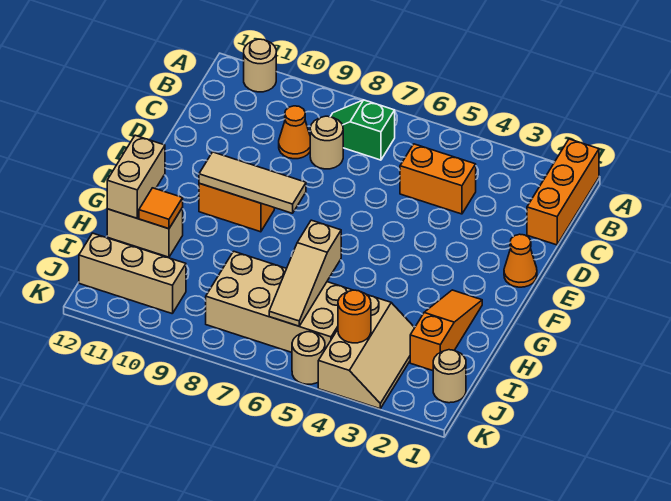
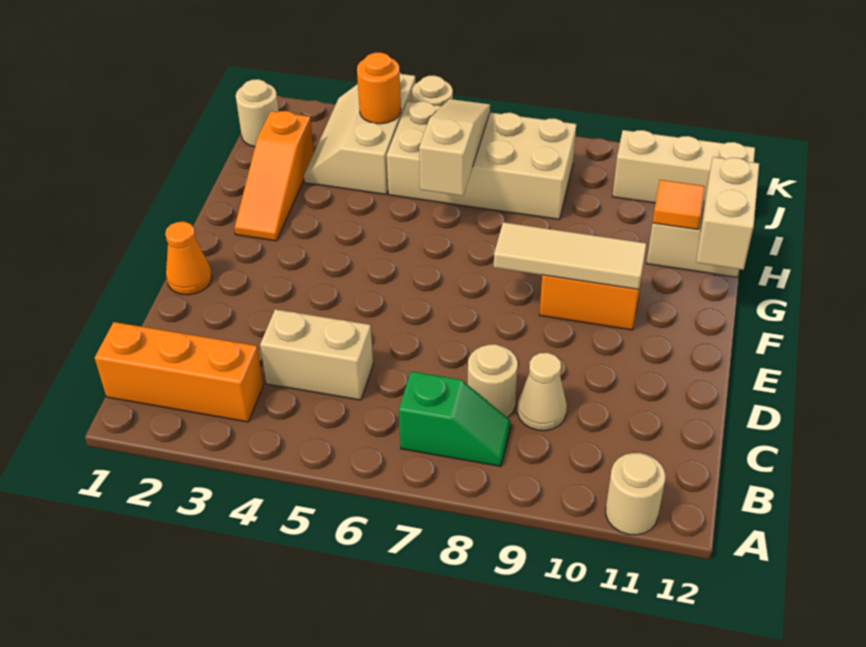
orange brick A1:C1 level 1 -> orange brick B1:B3 level 1
orange brick C4:C5 level 1 -> tan brick C4:C5 level 1
orange cone C9 level 1 -> tan cone C9 level 1

